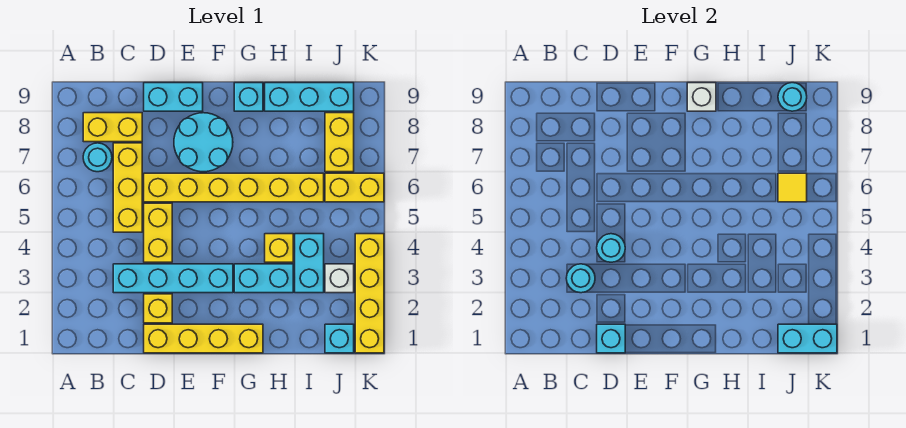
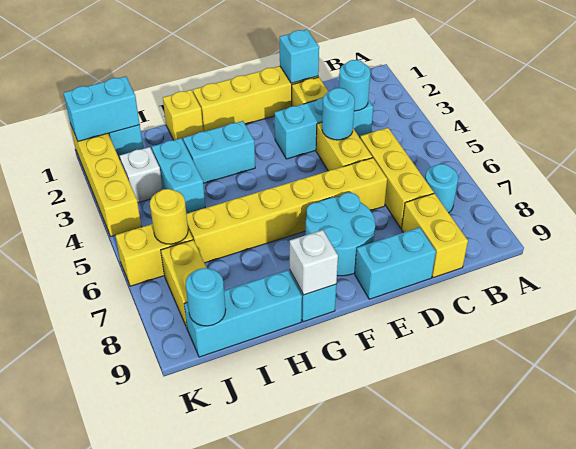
yellow brick B8:C8 level 1 -> yellow brick C8:C9 level 1
cyan brick C3:F3 level 1 -> cyan brick C3:E3 level 1
yellow brick H4 level 1 -> yellow brick H1 level 1
yellow tile J6 level 2 -> yellow round brick J6 level 2

